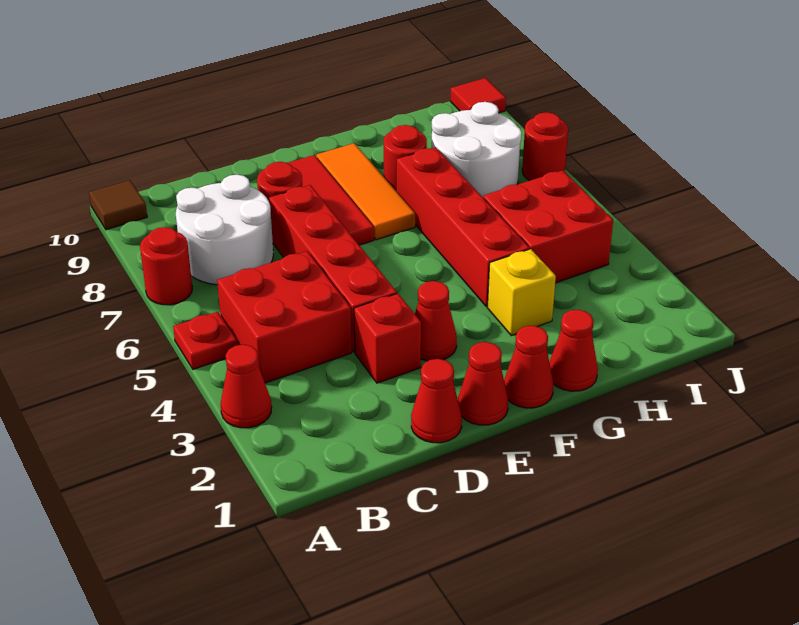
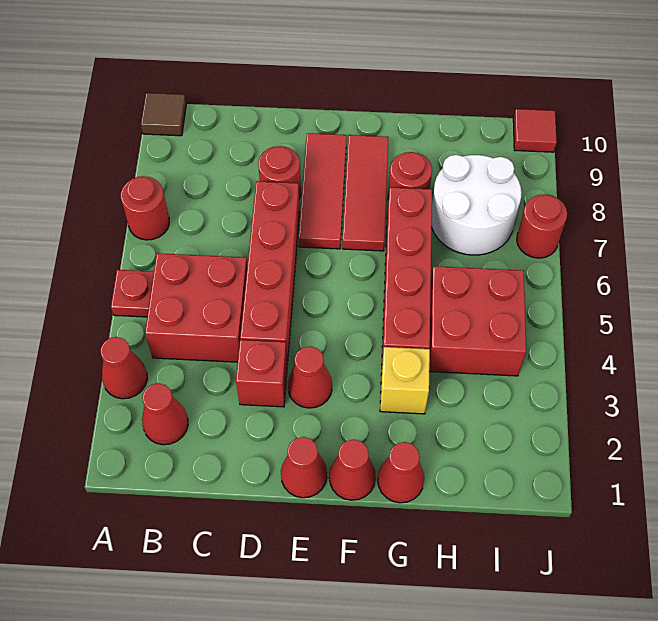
white round brick B7:C8 level 1 -> none
red cone D1 level 1 -> red cone B2 level 1
orange tile F7:F9 level 1 -> red tile F7:F9 level 1

